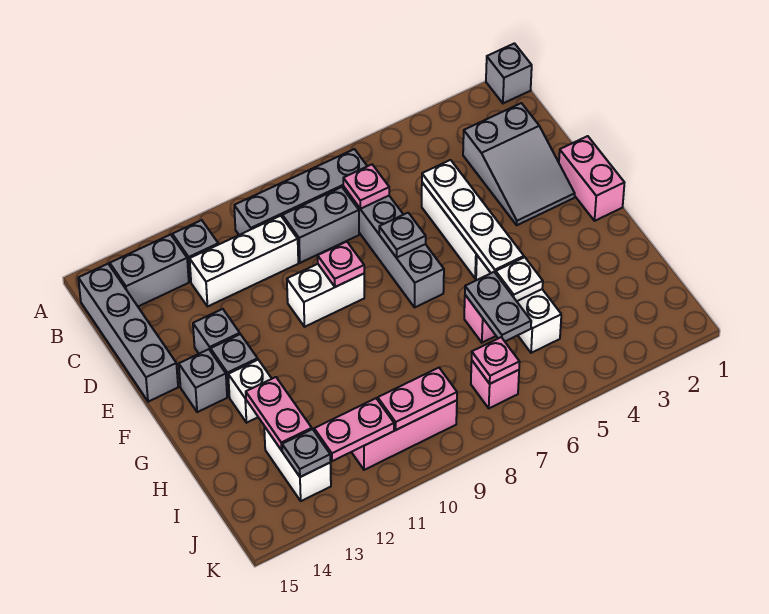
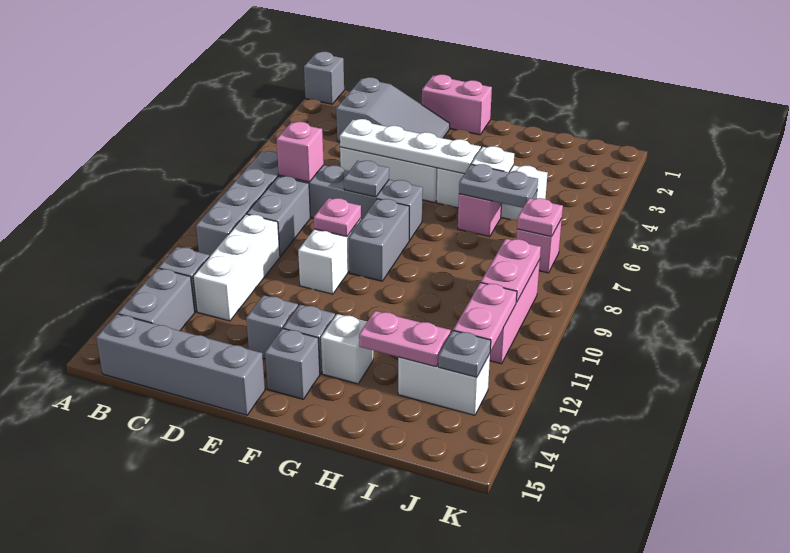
pink plate C7 level 2 -> pink brick C7 level 2
none -> grey brick F8:F9 level 1

